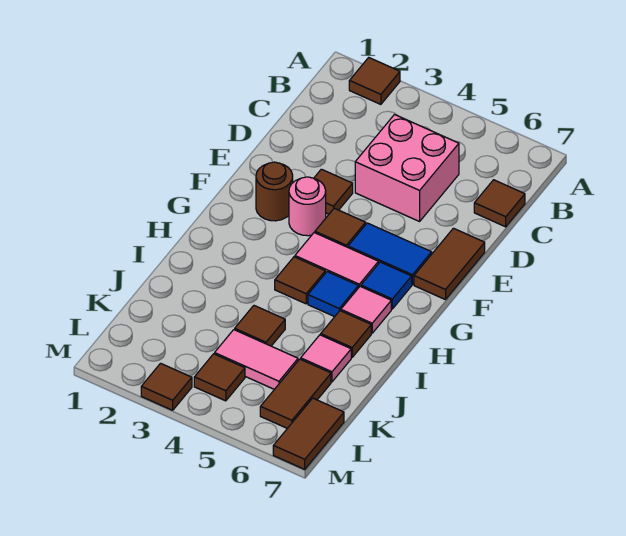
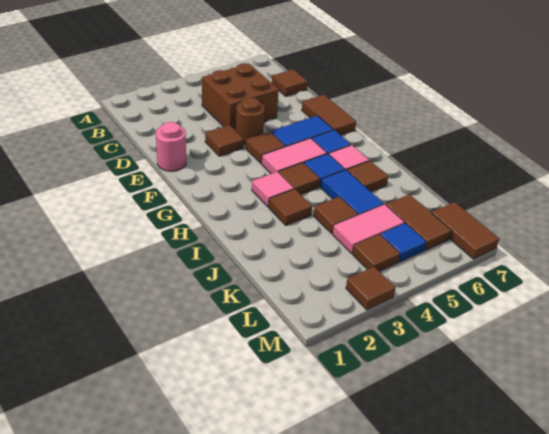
brown tile A2 level 1 -> brown tile I3 level 1
pink brick C4:D5 level 1 -> brown brick C4:D5 level 1
brown round brick F2 level 1 -> brown round brick E4 level 1
pink round brick F3 level 1 -> pink round brick E1 level 1
none -> blue tile I5:J5 level 1
pink tile J6 level 1 -> pink tile H3 level 1
none -> blue tile L5 level 1

